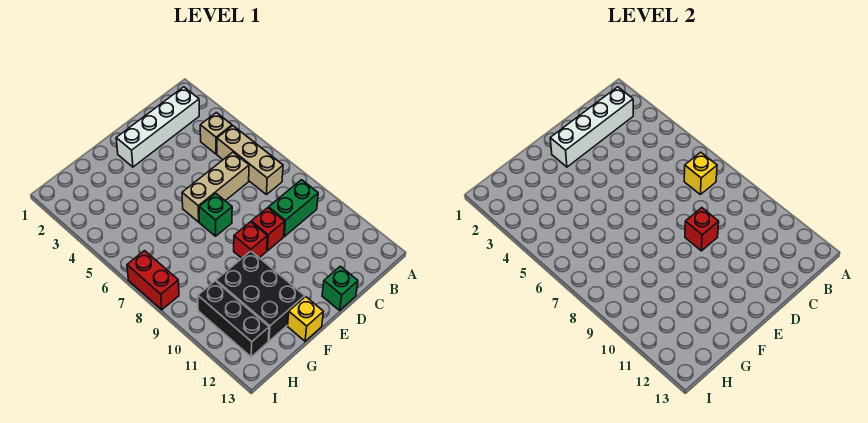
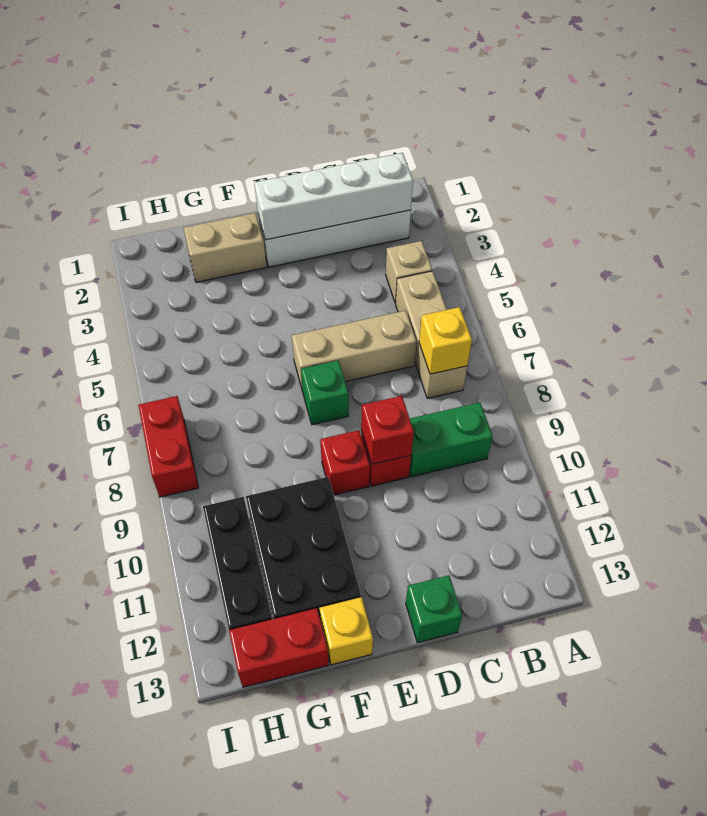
none -> tan brick F2:G2 level 1
none -> red brick G13:H13 level 1

